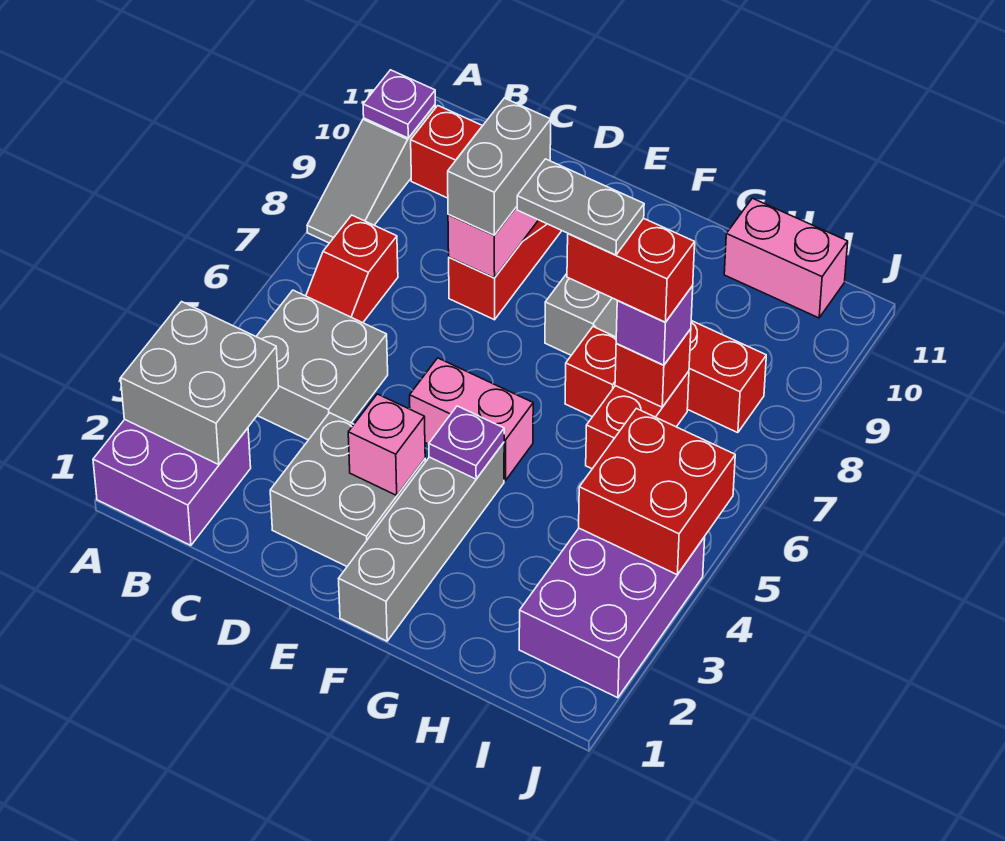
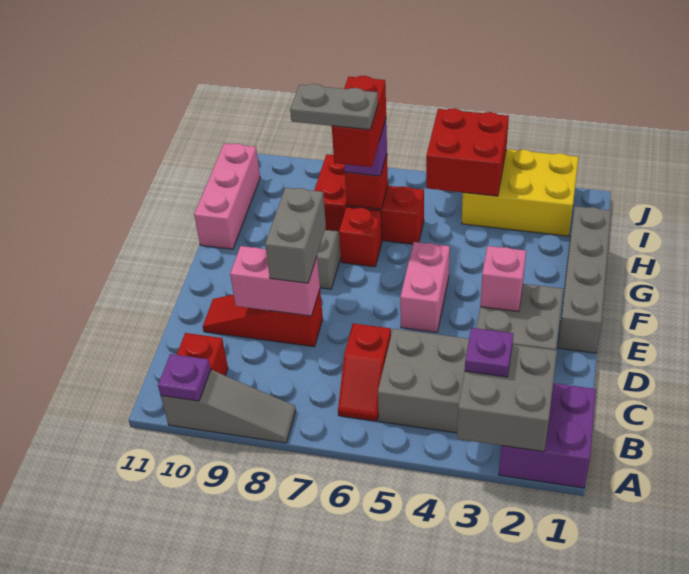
red slope B6:B7 level 1 top 7 -> red slope B6:C6 level 1 top C
grey brick D8:D9 level 3 -> grey brick D8:E8 level 3
grey brick F1:F4 level 1 -> grey brick E1:H1 level 1
purple plate F4 level 2 -> purple plate B3 level 3
grey plate F7:G7 level 5 -> grey plate G7:G8 level 5
pink brick H11:I11 level 1 -> pink brick G11:I11 level 1
purple brick I2:J4 level 1 -> yellow brick I2:J4 level 1

